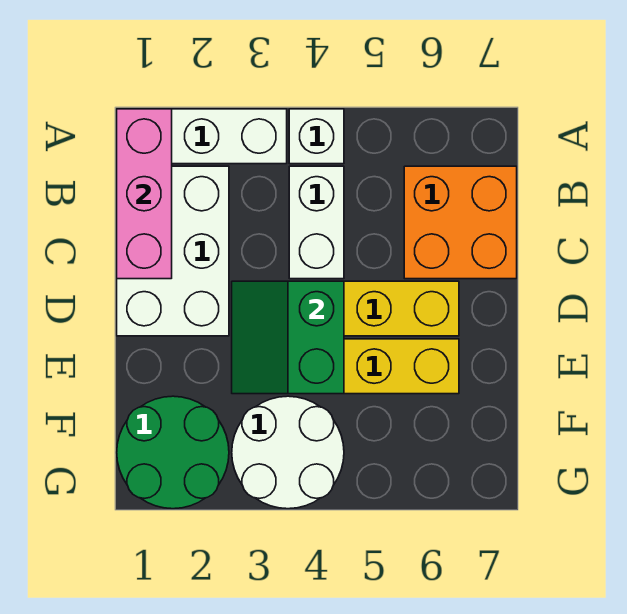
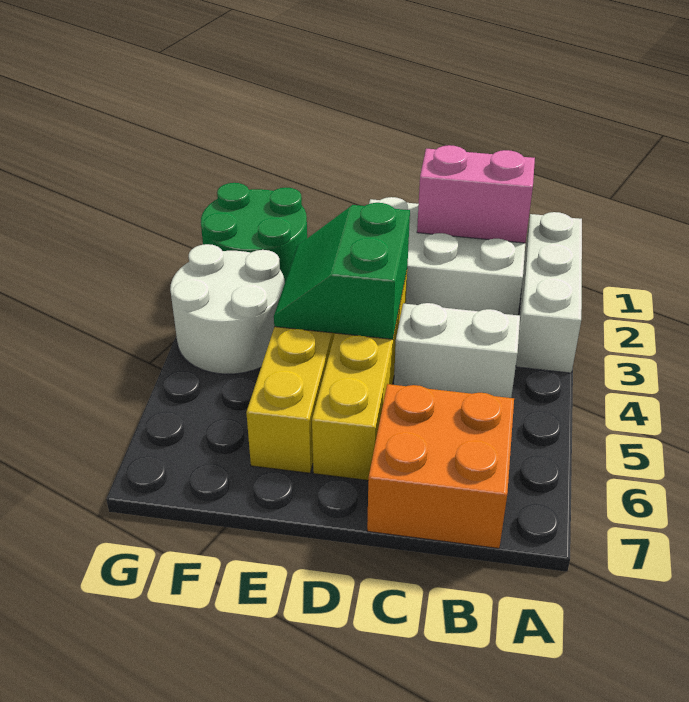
pink brick A1:C1 level 2 -> pink brick B1:C1 level 2
white brick A4 level 1 -> none
green slope D3:E4 level 2 top 4 -> green slope D3:E4 level 2 top D

